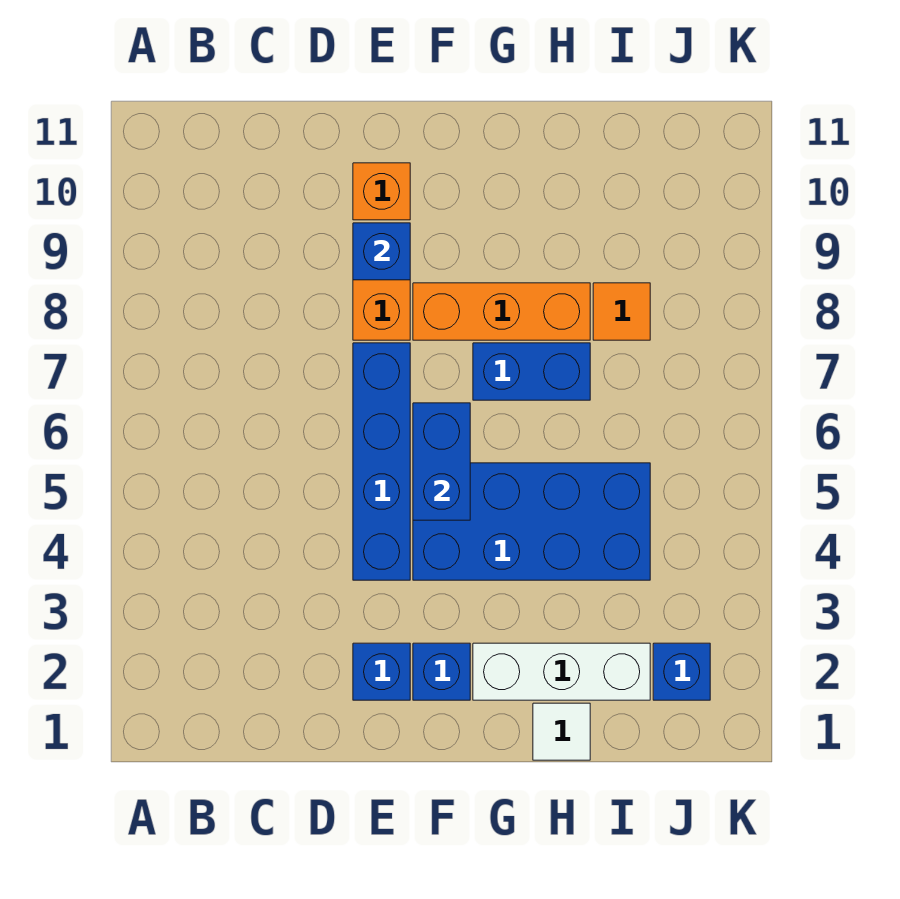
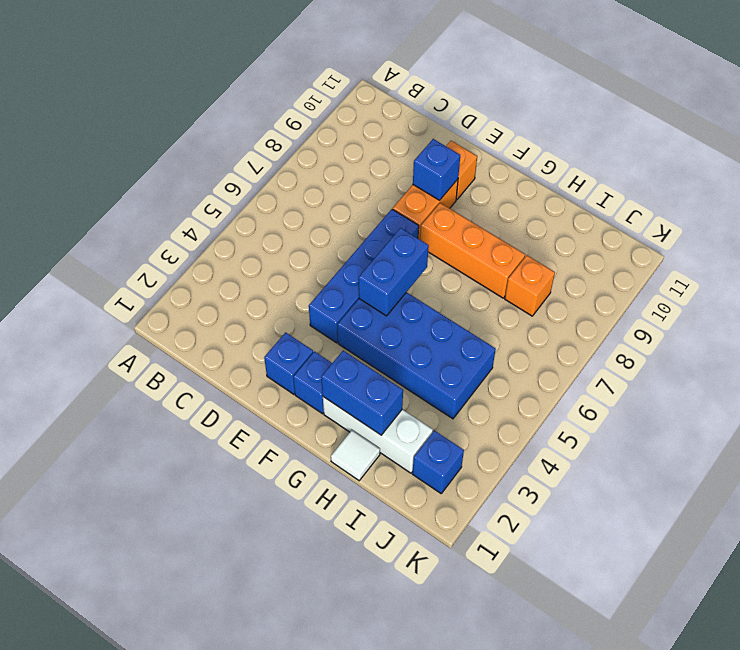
blue brick G7:H7 level 1 -> blue brick G2:H2 level 2
orange tile I8 level 1 -> orange brick I8 level 1

